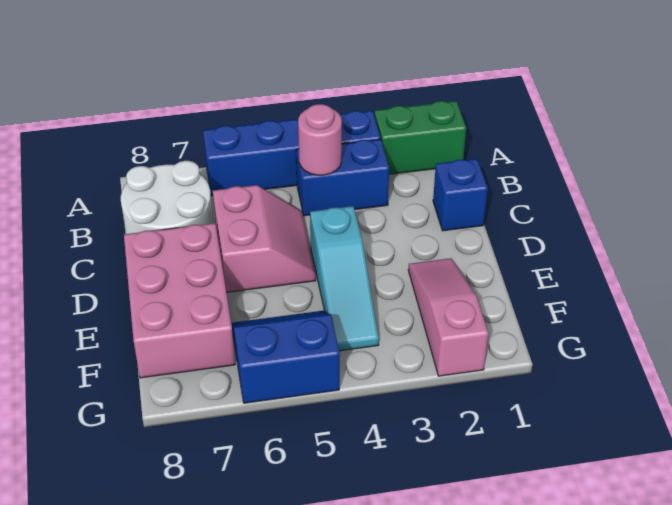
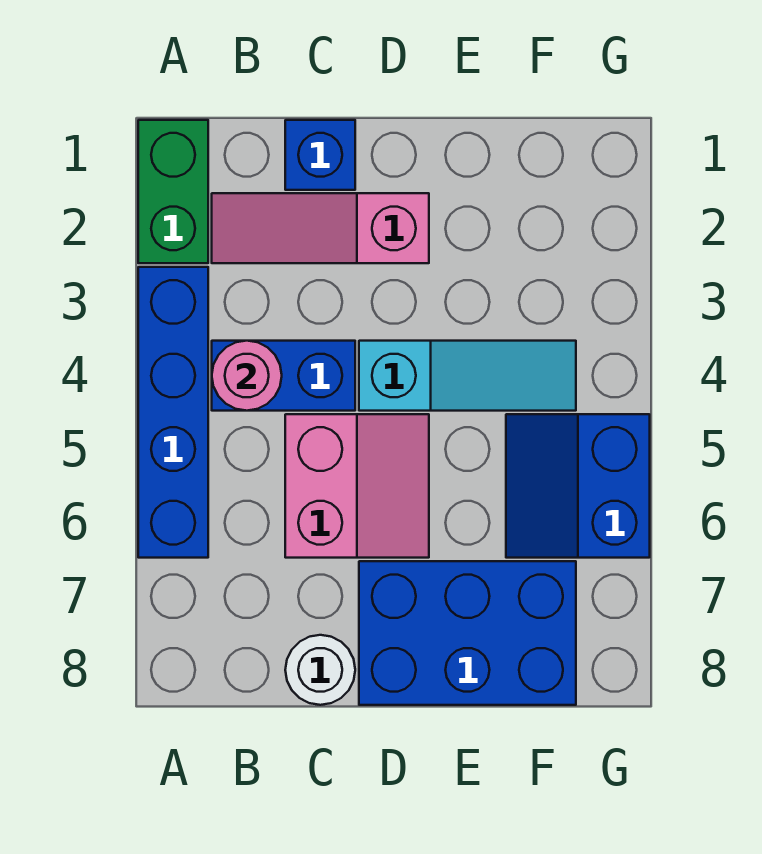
blue brick B3:B4 level 1 -> blue brick B4:C4 level 1
white round brick B7:C8 level 1 -> white round brick C8 level 1
pink slope C5:D6 level 1 top 6 -> pink slope C5:D6 level 1 top C
pink brick D7:F8 level 1 -> blue brick D7:F8 level 1
pink slope E2:G2 level 1 top G -> pink slope B2:D2 level 1 top D

